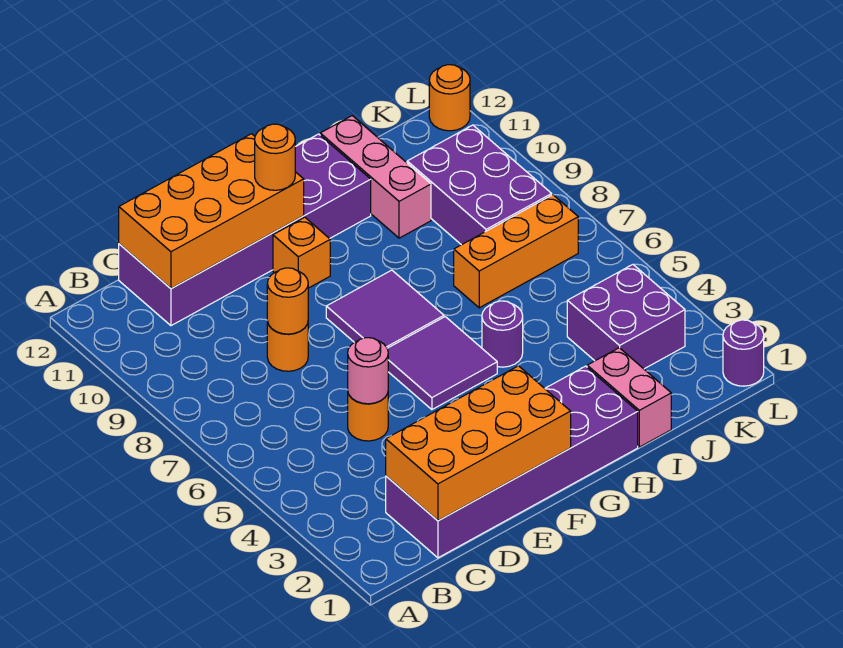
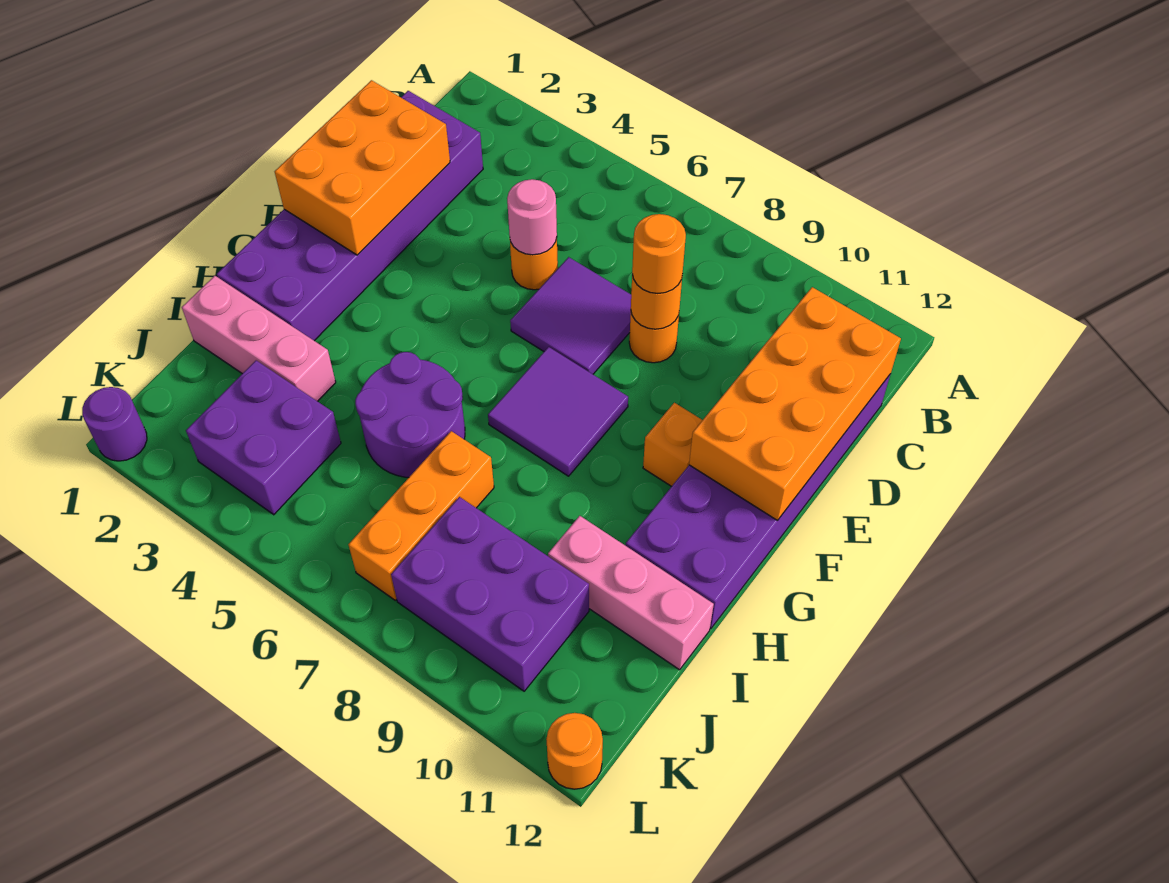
orange brick C1:F2 level 2 -> orange brick D1:F2 level 2
purple tile F5:G6 level 1 -> purple tile D6:E7 level 1
orange round brick F11 level 3 -> orange round brick D8 level 3
purple round brick H5 level 1 -> purple round brick H5:I6 level 1
pink brick I1:I2 level 1 -> pink brick I1:I3 level 1

